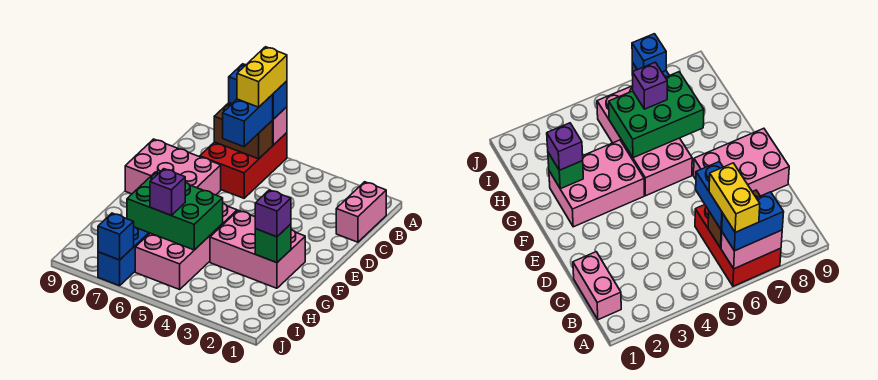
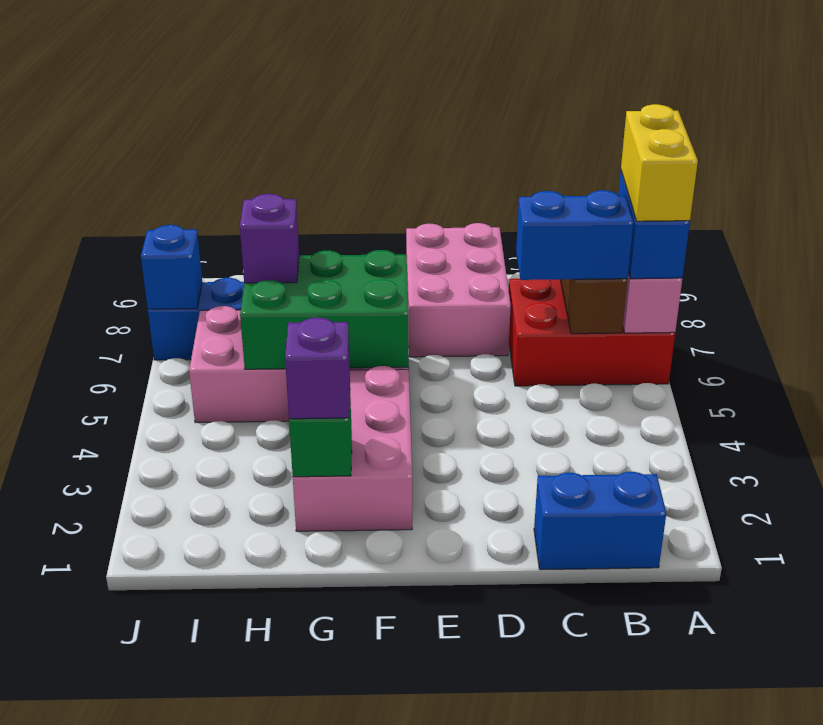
yellow brick A6:B6 level 4 -> yellow brick A6:A7 level 4
pink brick B1:C1 level 1 -> blue brick B1:C1 level 1
green brick G5:H7 level 2 -> green brick F5:H6 level 2

